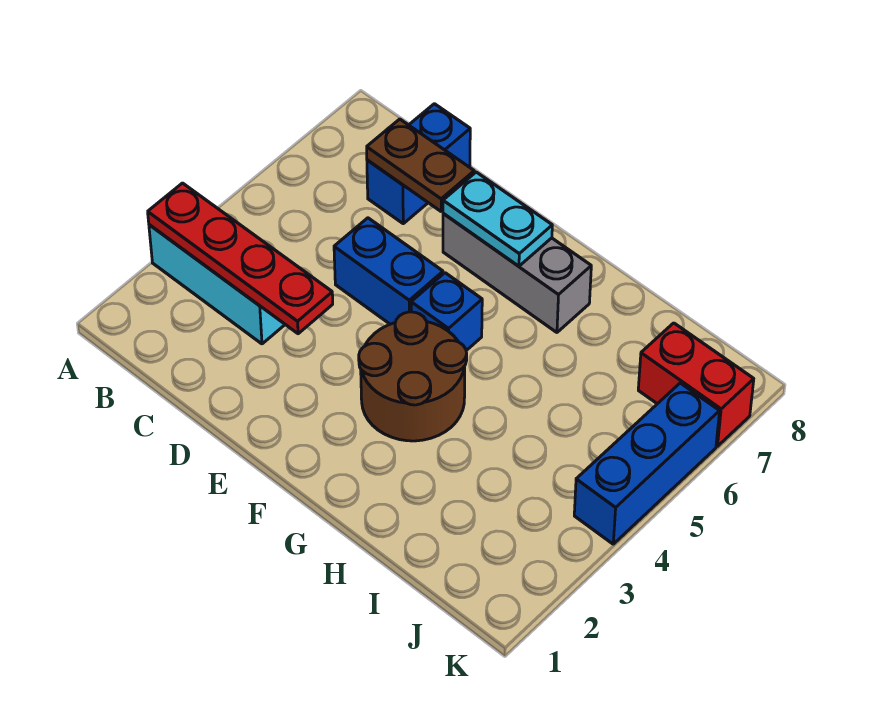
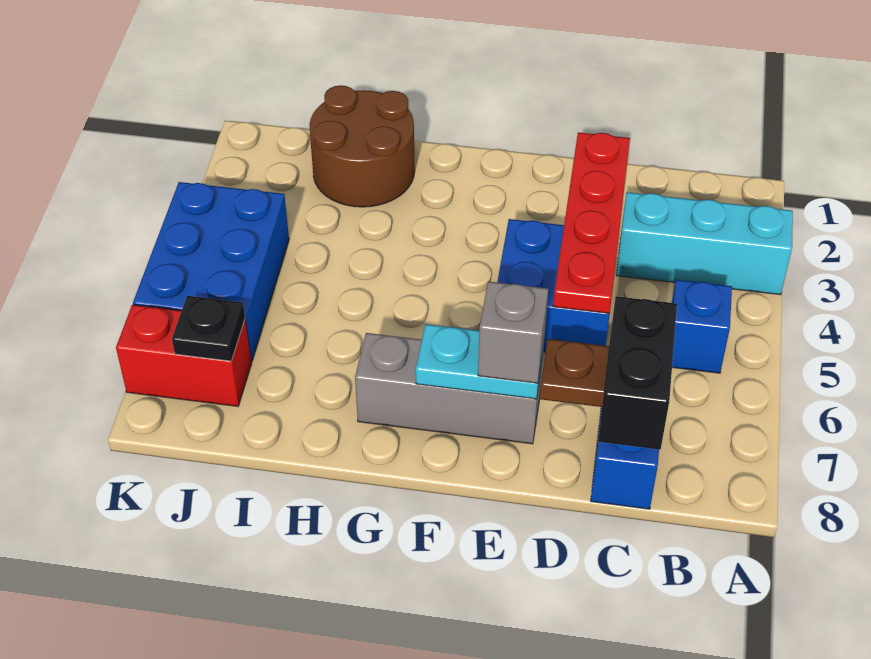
red plate A3:D3 level 2 -> red plate D2:D5 level 2
none -> black brick C7:C8 level 3
blue brick D5:E5 level 1 -> blue brick D4:E5 level 1
none -> grey brick E7 level 3
brown round brick F3:G4 level 1 -> brown round brick H1:I2 level 1
blue brick F5 level 1 -> blue brick B5 level 1
none -> black plate J7 level 2
blue brick K4:K6 level 1 -> blue brick J4:K6 level 1

